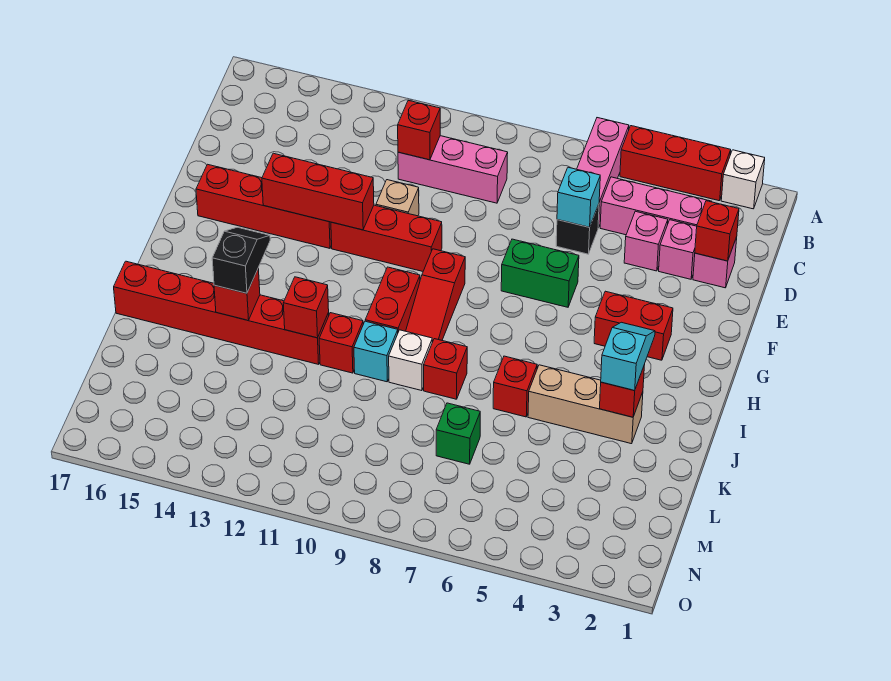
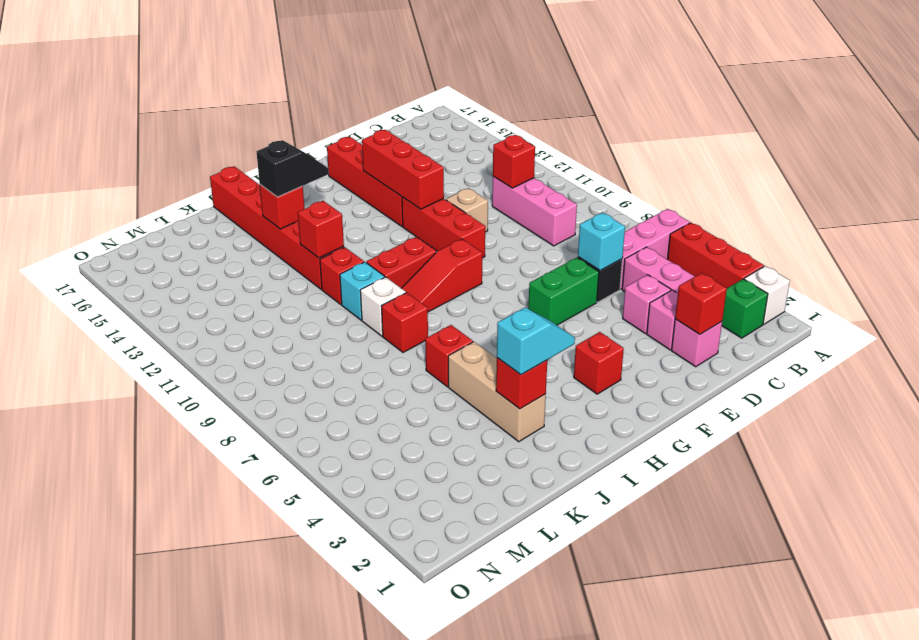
green brick F6:F7 level 1 -> green brick E6:F6 level 1
red brick G3:G4 level 1 -> red brick G3 level 1
green brick L7 level 1 -> green brick B2 level 1

